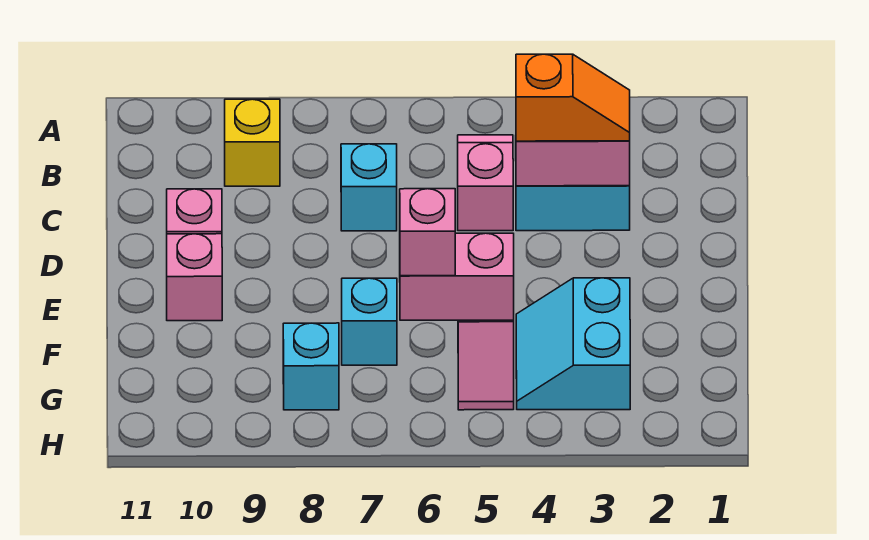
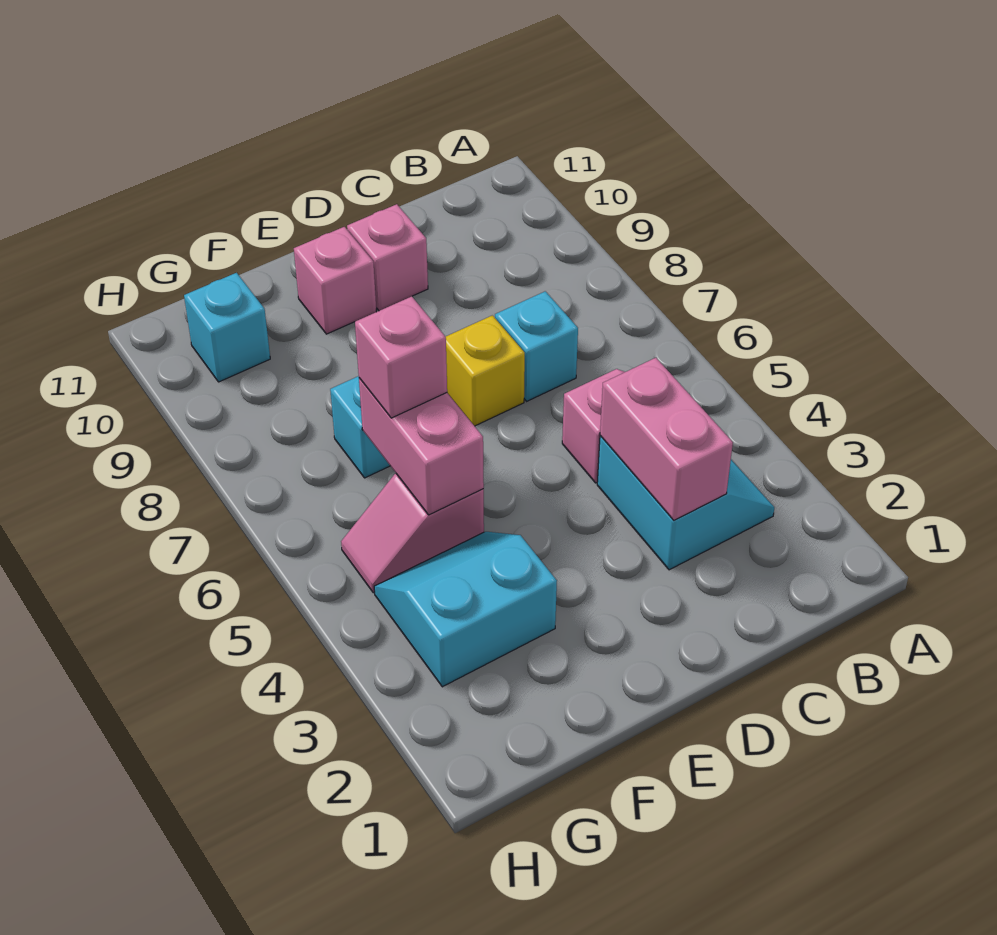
yellow brick B9 level 1 -> yellow brick D7 level 1
orange slope C3:C4 level 3 top 4 -> none
cyan brick G8 level 1 -> cyan brick G10 level 1

